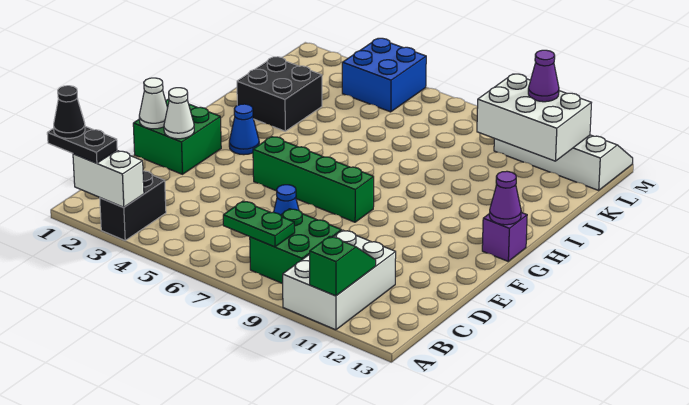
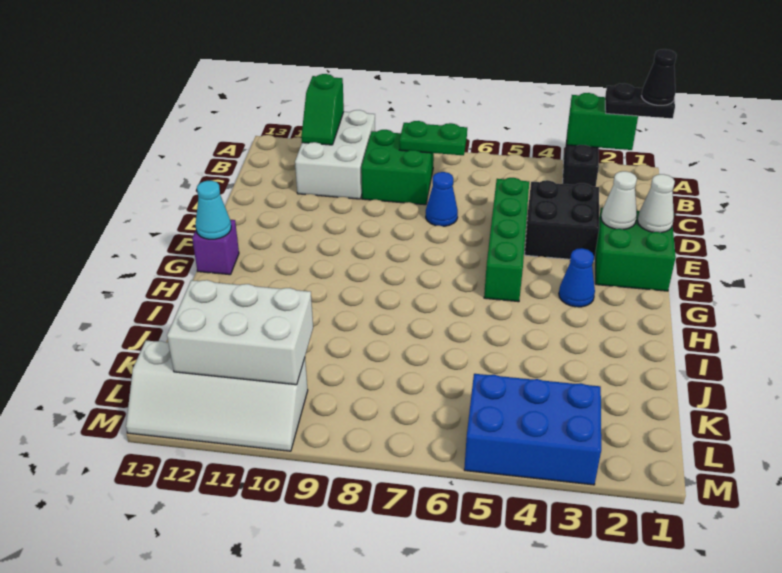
white brick A2:A3 level 2 -> green brick A2:A3 level 2
green brick F5:F8 level 1 -> green brick D5:G5 level 1
purple cone G13 level 2 -> cyan cone G13 level 2
black brick I2:J3 level 1 -> black brick D3:E4 level 1
blue brick L4:M5 level 1 -> blue brick L3:M5 level 1
purple cone L11 level 3 -> none

